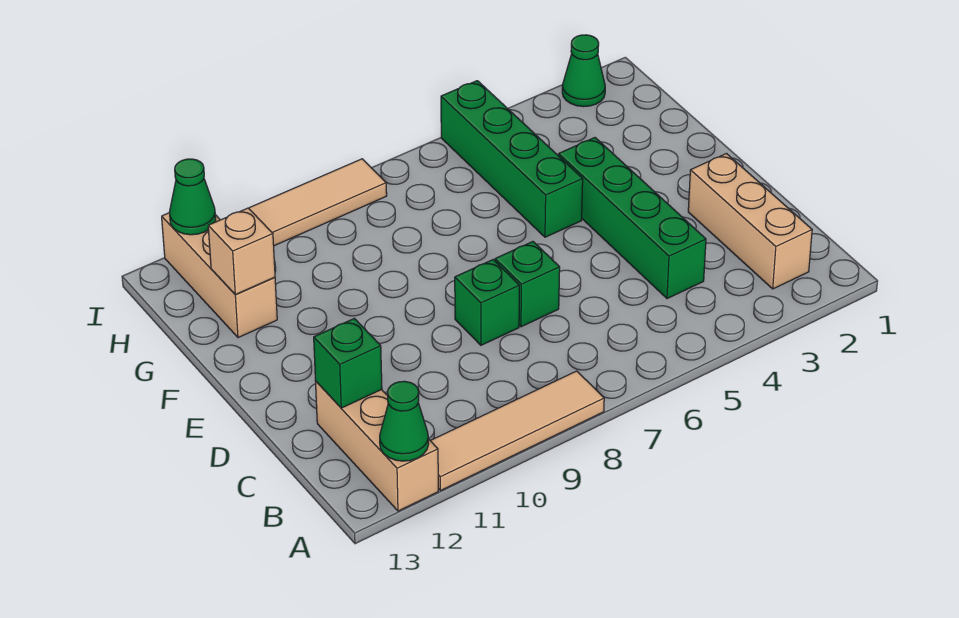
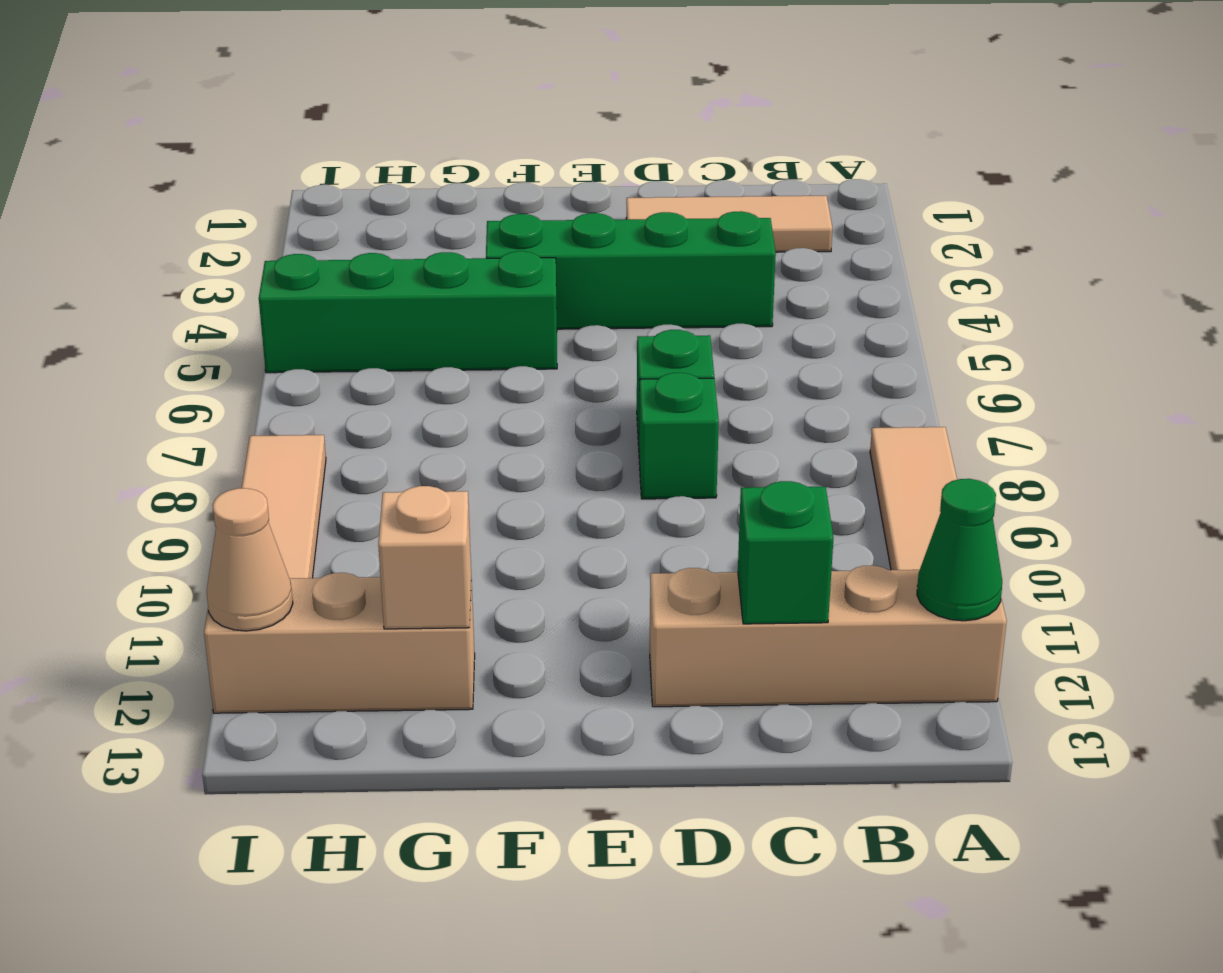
tan brick A12:C12 level 1 -> tan brick A12:D12 level 1
tan brick B2:D2 level 1 -> tan tile B2:D2 level 1
green cone I2 level 1 -> none
green cone I12 level 2 -> tan cone I12 level 2

